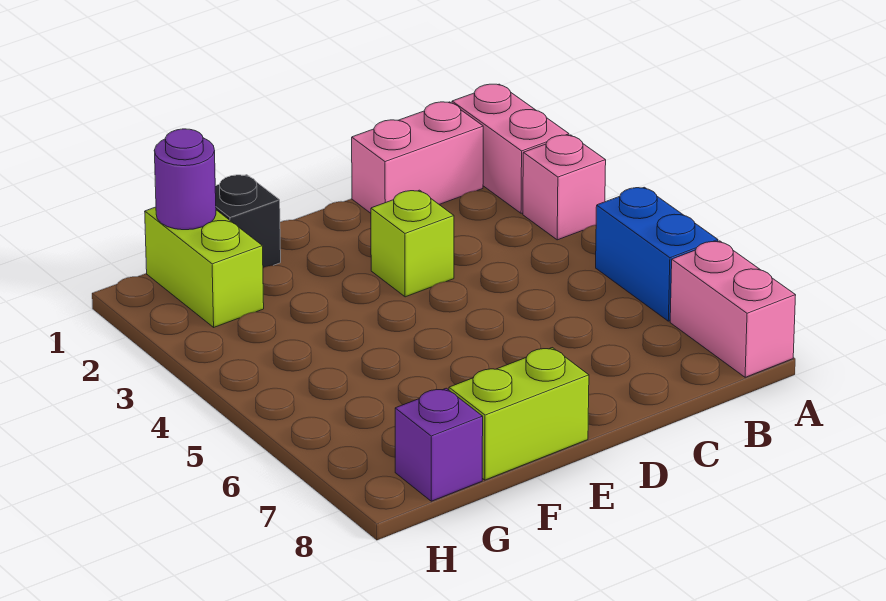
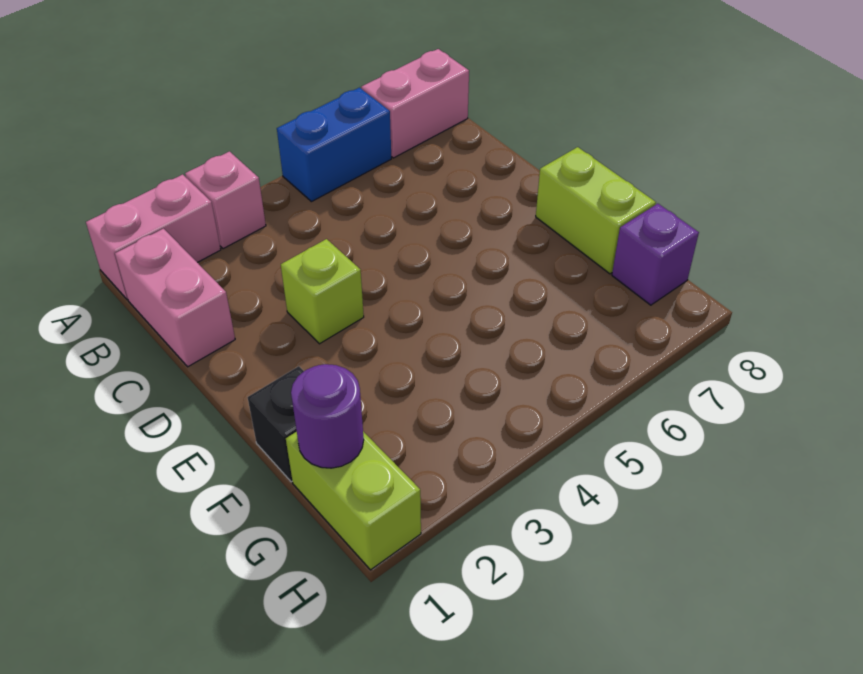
lime brick G1:G2 level 1 -> lime brick G1:H1 level 1

